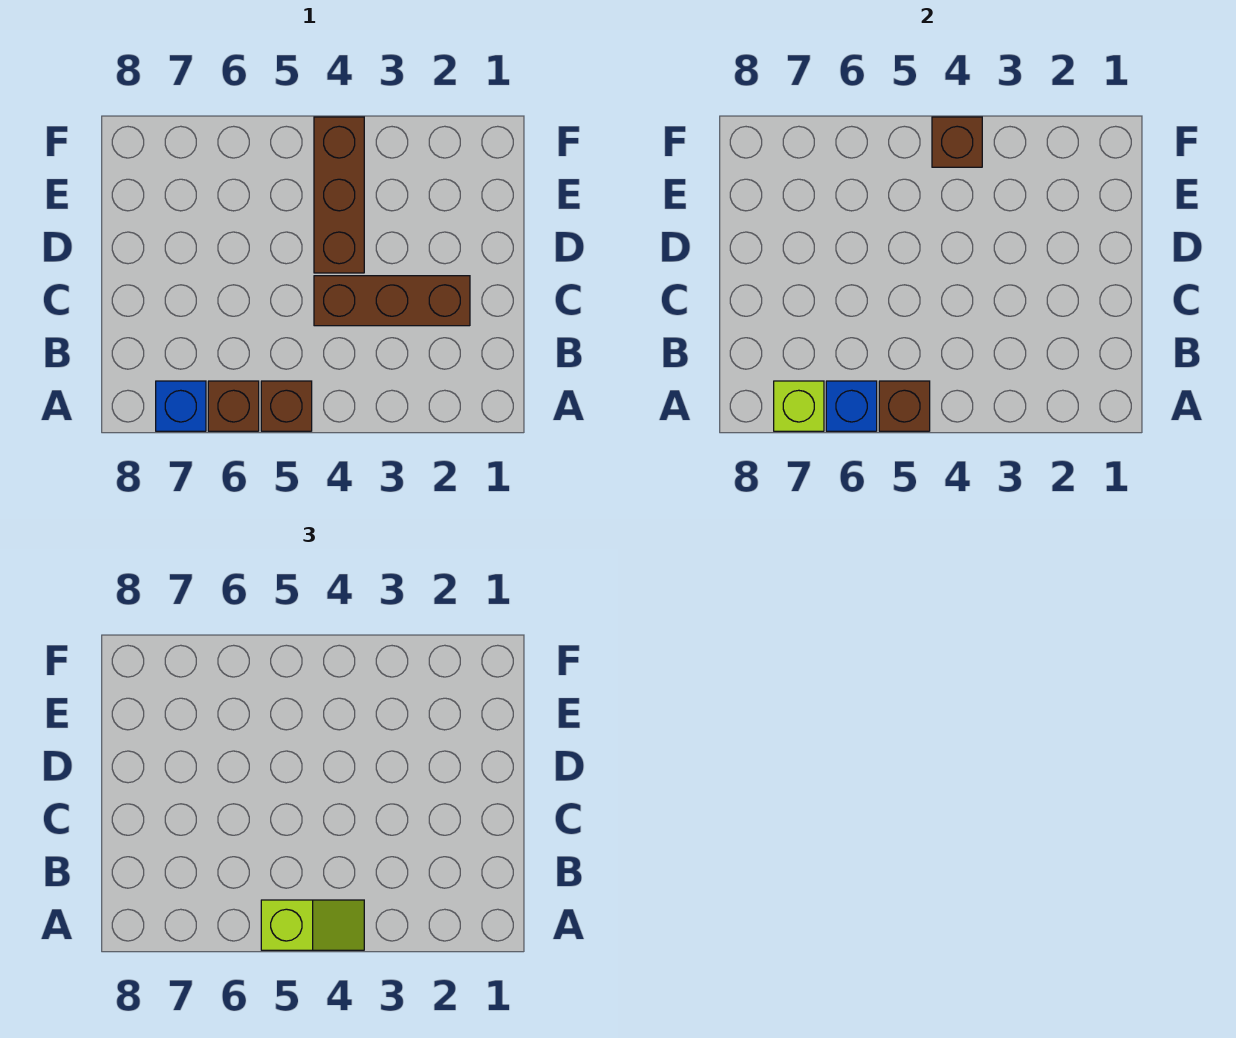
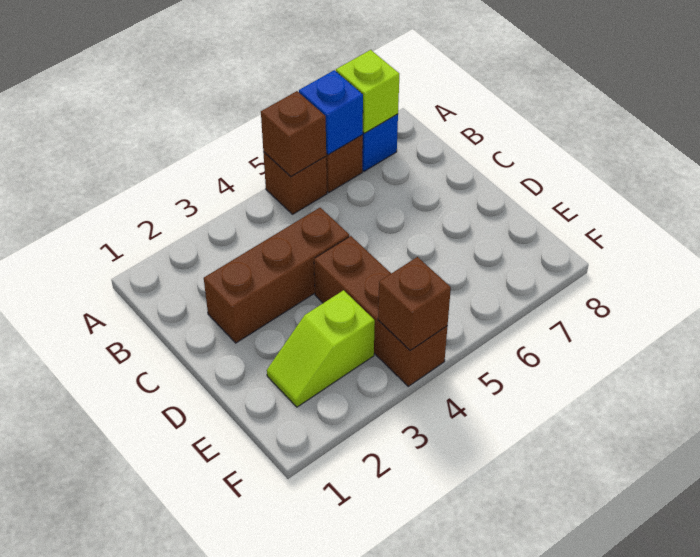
lime slope A4:A5 level 3 top 5 -> lime slope E2:E3 level 1 top 3

